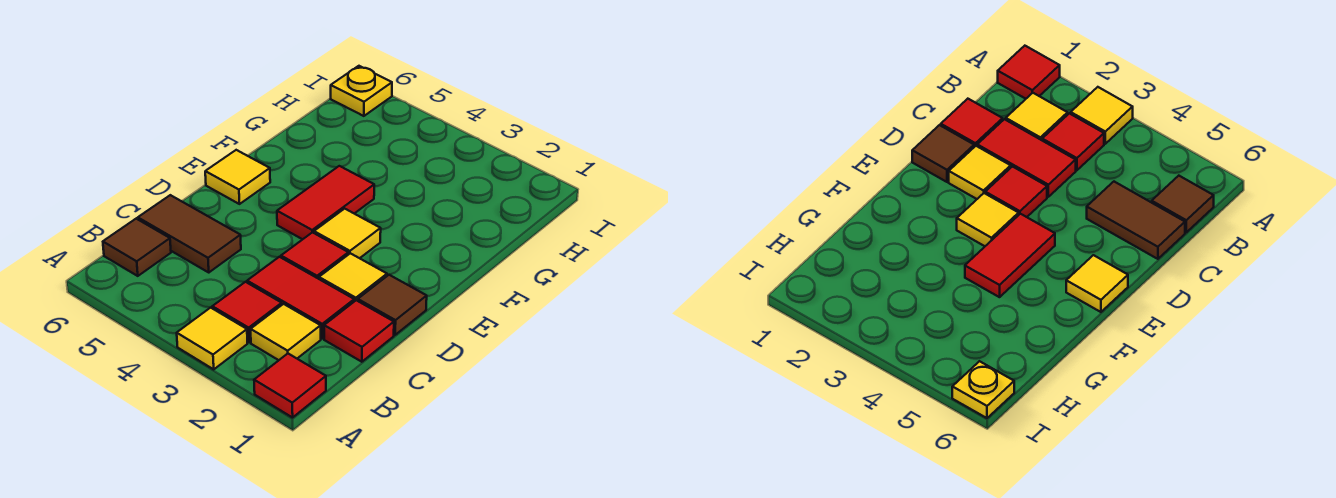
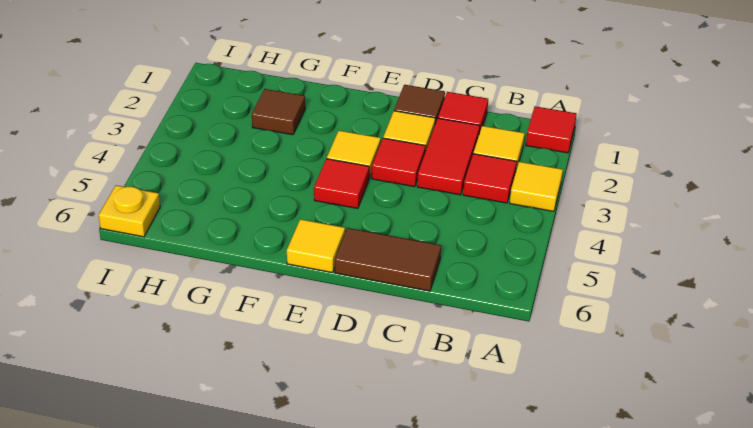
brown tile B6 level 1 -> brown tile G2 level 1
brown tile C5:C6 level 1 -> brown tile C6:D6 level 1
red tile E4:F4 level 1 -> red tile E4 level 1

